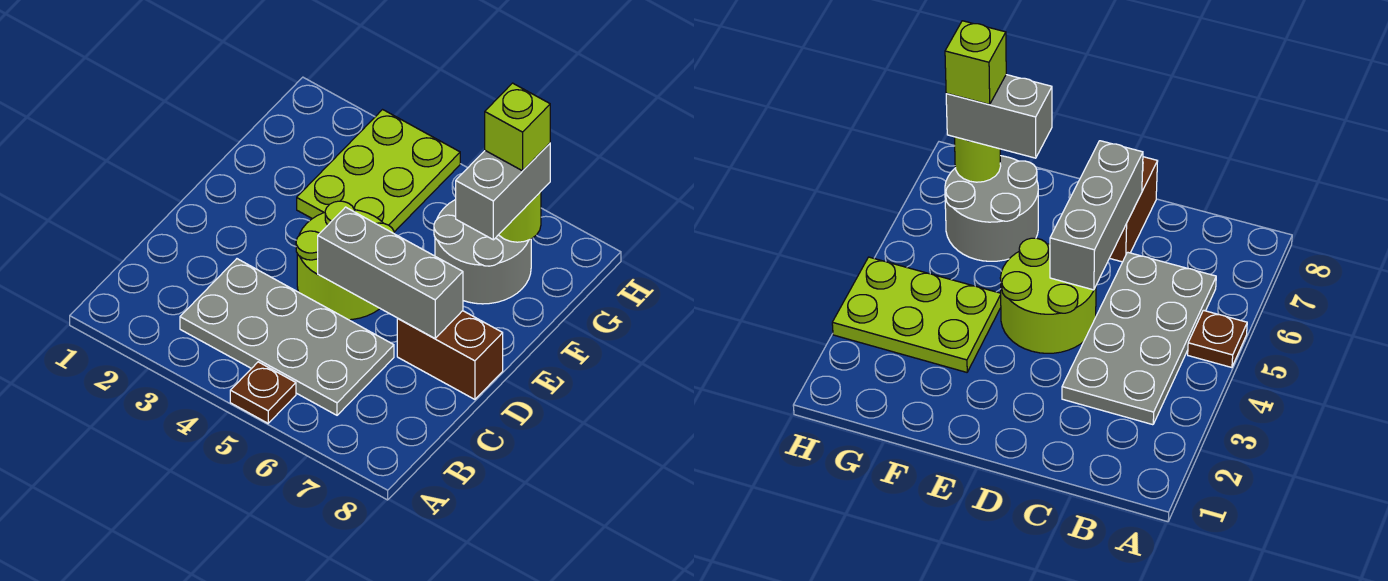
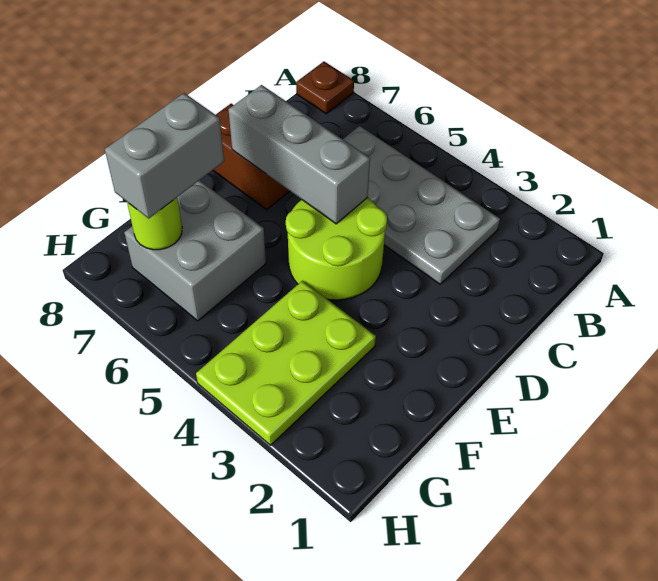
brown plate A5 level 1 -> brown plate A8 level 1
grey round brick F6:G7 level 1 -> grey brick F6:G7 level 1
lime brick G7 level 4 -> none

